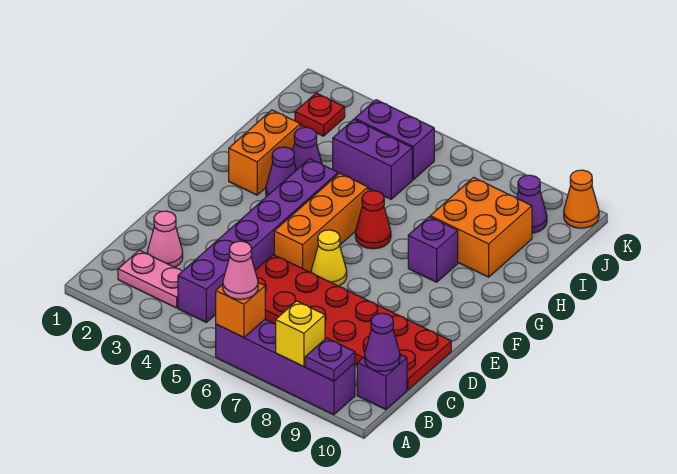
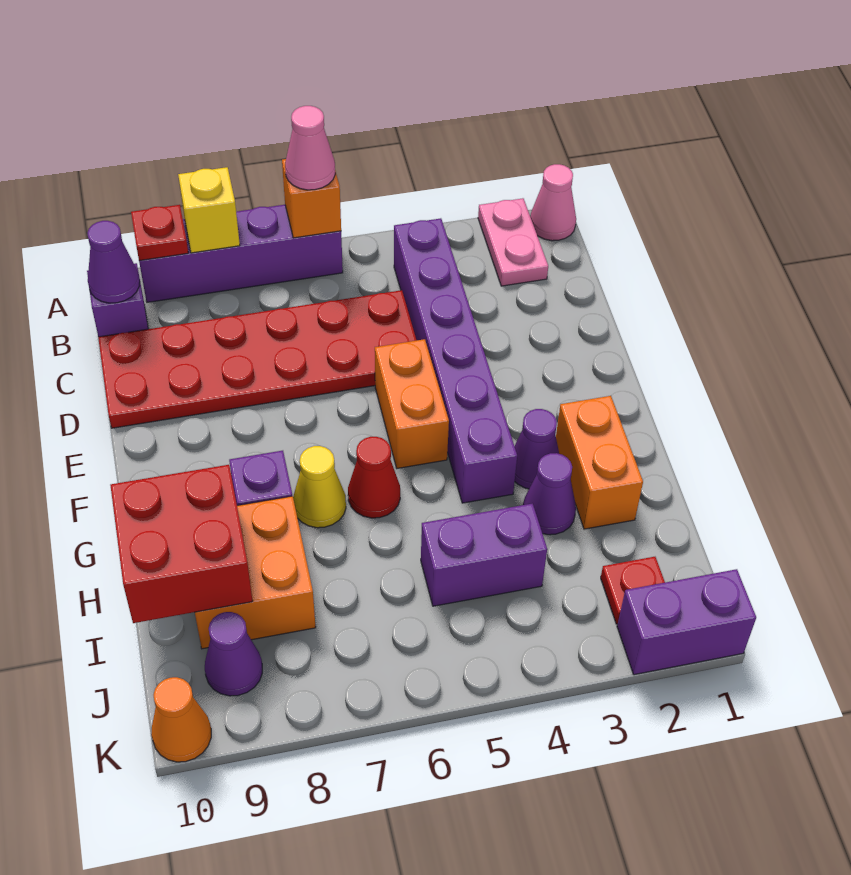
purple plate A9 level 2 -> red plate A9 level 2
pink plate B2:B3 level 1 -> pink plate A2:B2 level 1
pink cone C2 level 1 -> pink cone A1 level 1
orange brick E5:G5 level 1 -> orange brick E5:F5 level 1
yellow cone E6 level 1 -> yellow cone G7 level 1
none -> red brick H9:I10 level 2
purple brick J4:J5 level 1 -> purple brick K1:K2 level 1

